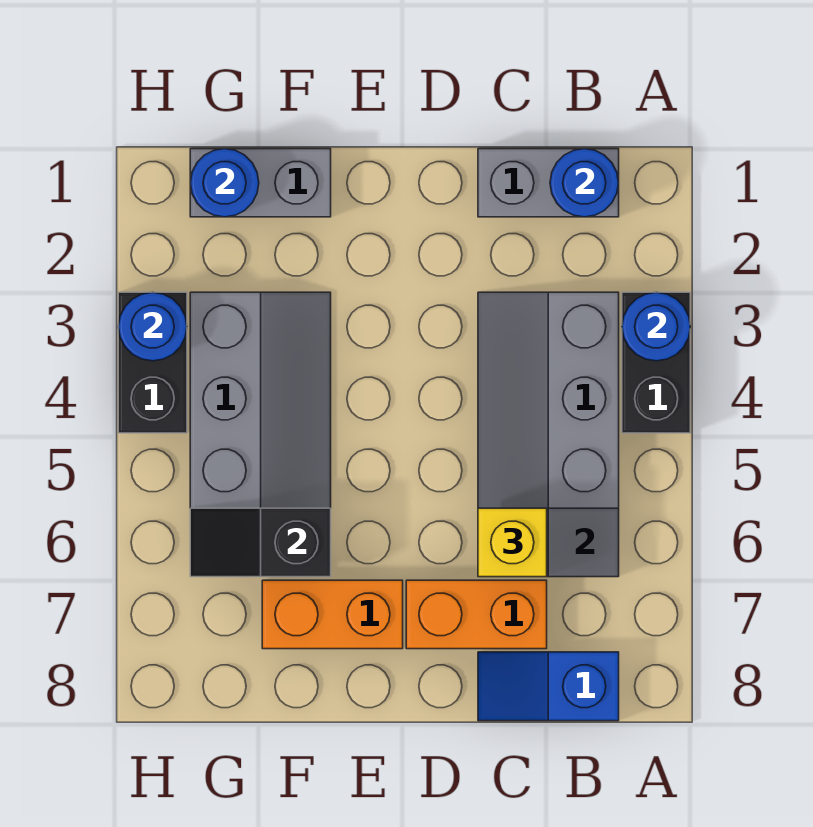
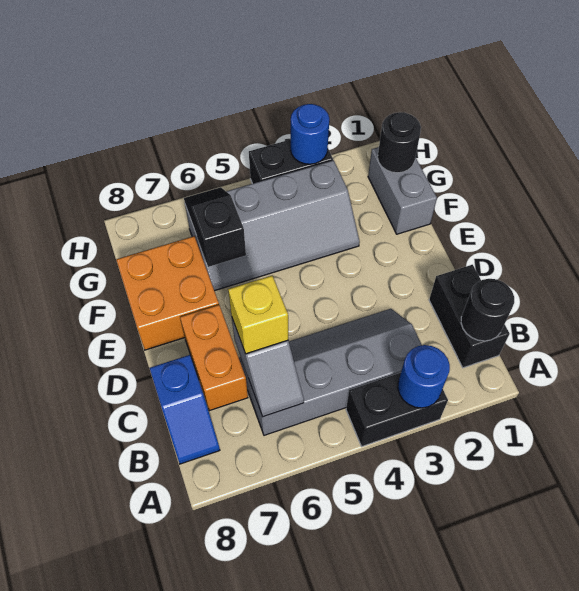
grey brick B1:C1 level 1 -> black brick B1:C1 level 1
blue round brick B1 level 2 -> black round brick B1 level 2
blue slope B8:C8 level 1 top B -> blue slope B8:C8 level 1 top C
orange brick E7:F7 level 1 -> orange brick E7:F8 level 1
blue round brick G1 level 2 -> black round brick G1 level 2

